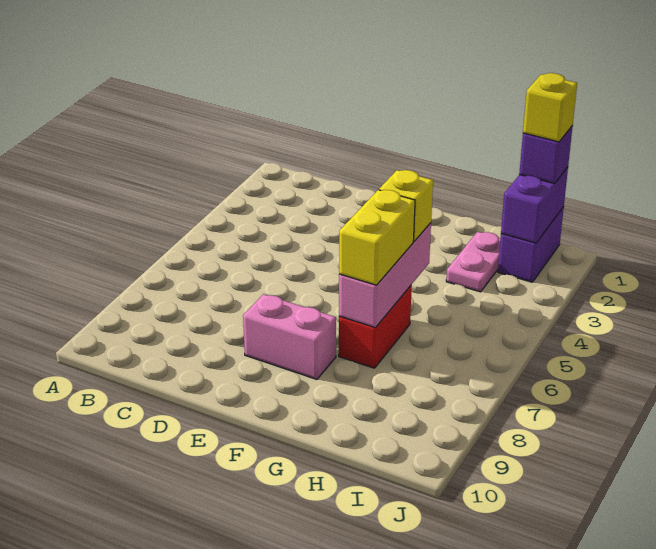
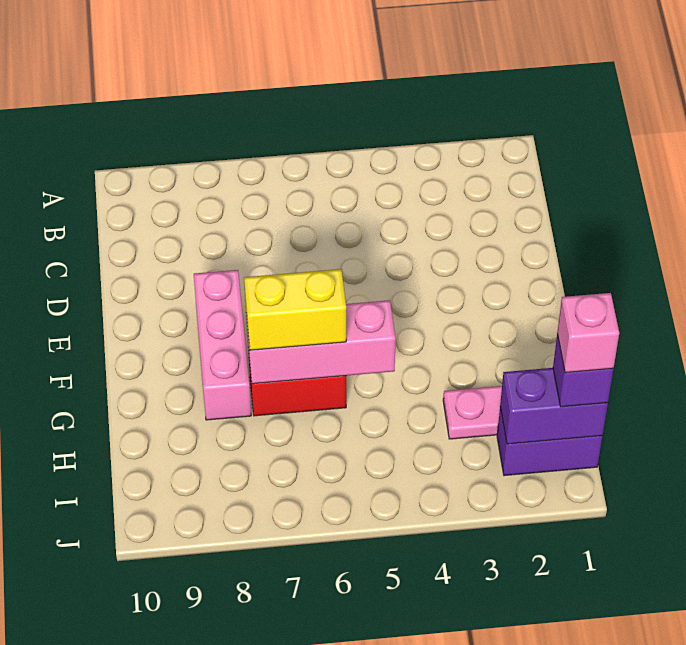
pink brick E8:F8 level 1 -> pink brick E8:G8 level 1
yellow brick G5 level 3 -> none
yellow brick I1 level 4 -> pink brick I1 level 4

